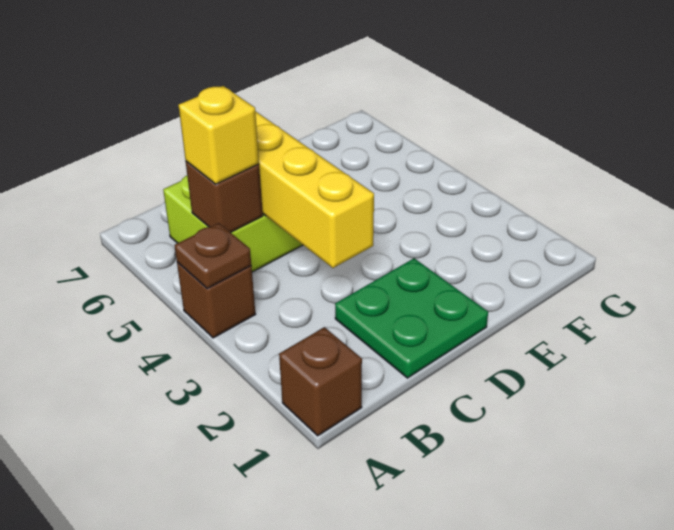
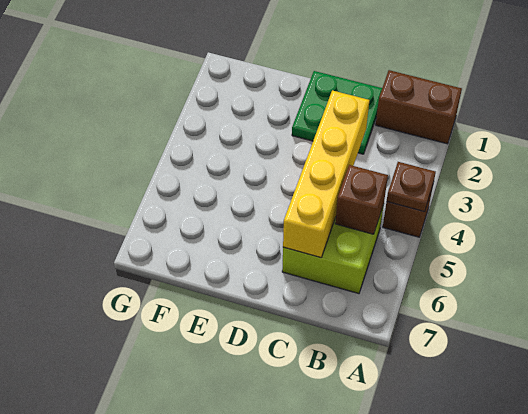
brown brick A1 level 1 -> brown brick A1:B1 level 1
yellow brick B5 level 3 -> none

